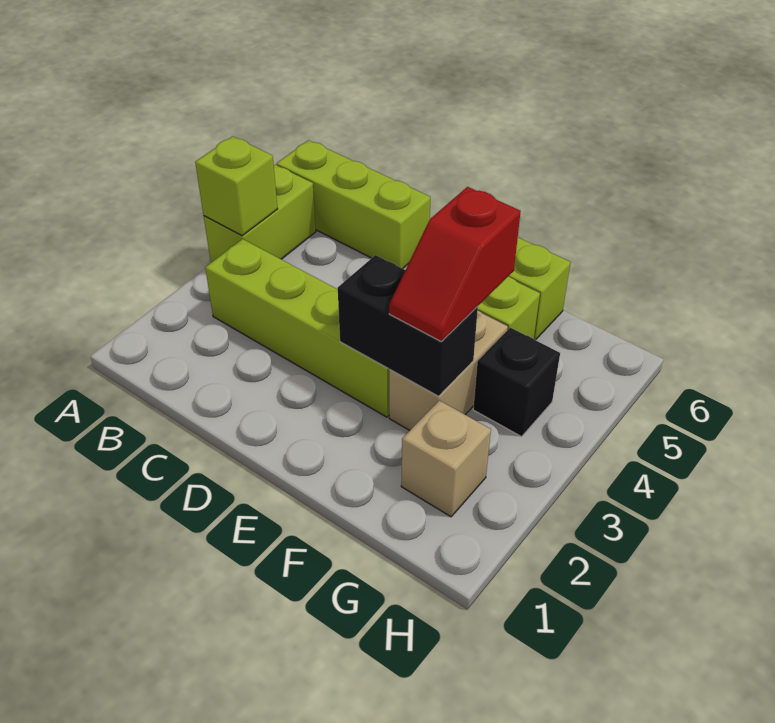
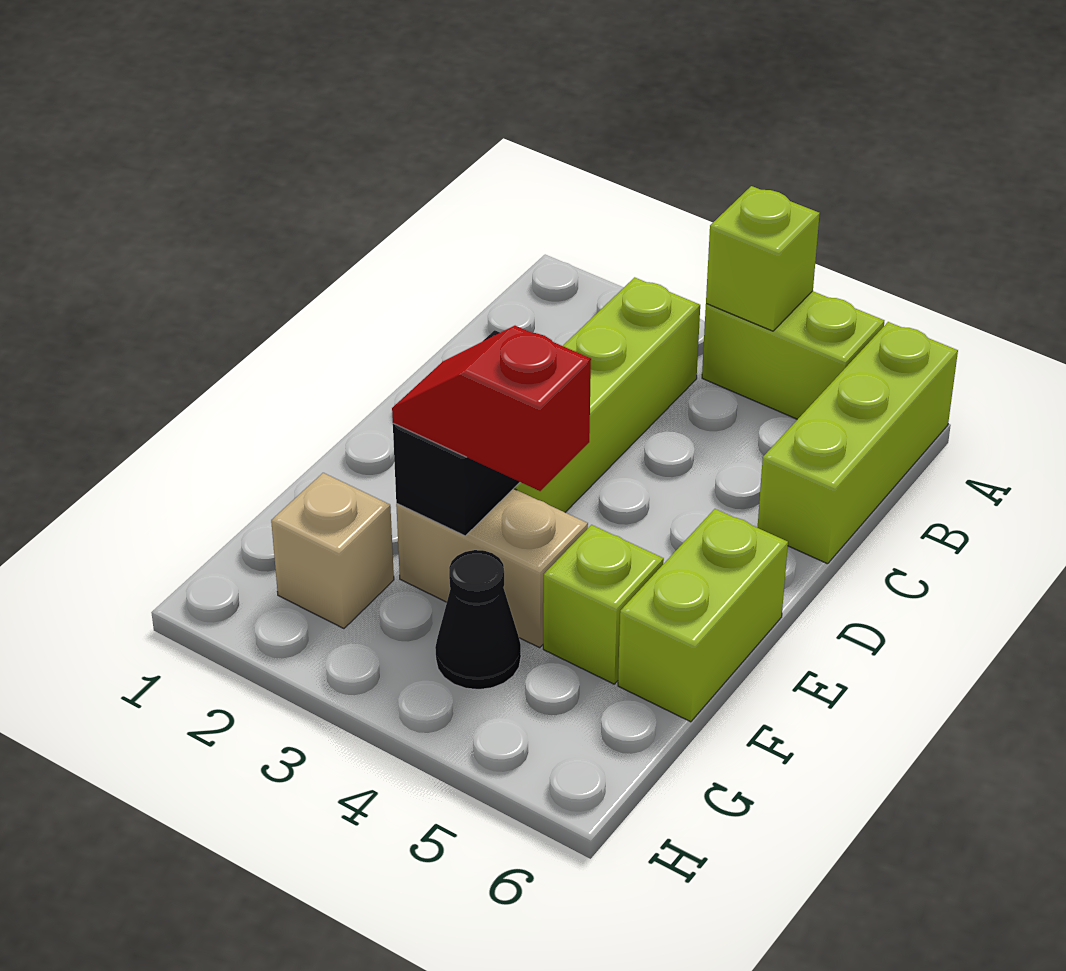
black brick G4 level 1 -> black cone G4 level 1

